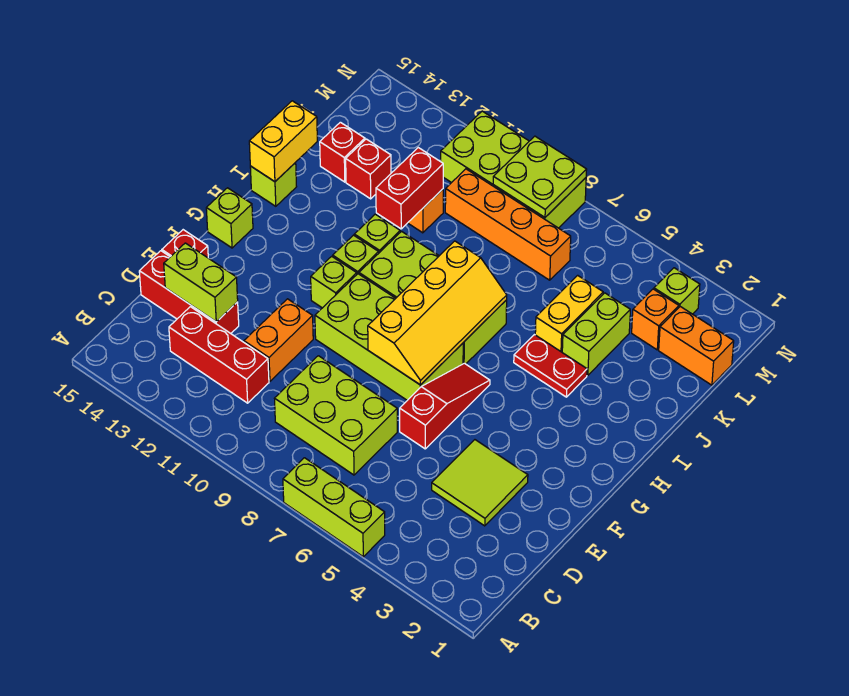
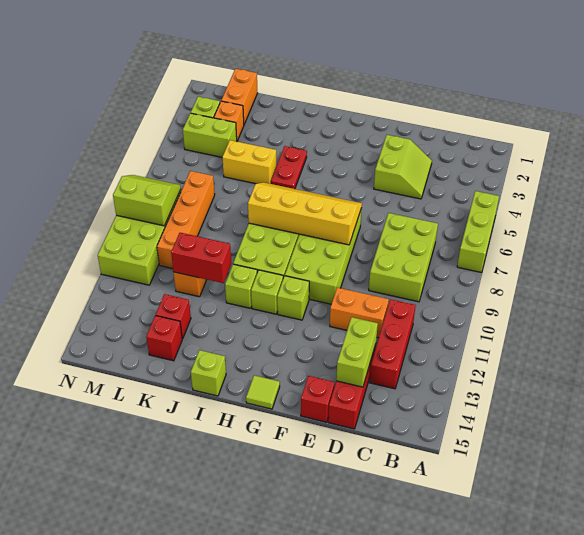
lime tile D3:E4 level 1 -> lime slope D3:E4 level 1 top E
red slope E6:G6 level 1 top E -> none
lime brick G15 level 1 -> lime tile G15 level 1
yellow brick I15:J15 level 2 -> none
lime brick J4:K4 level 1 -> lime brick L4:M4 level 1
lime plate M8:N9 level 2 -> lime slope M8:N9 level 2 top 9

